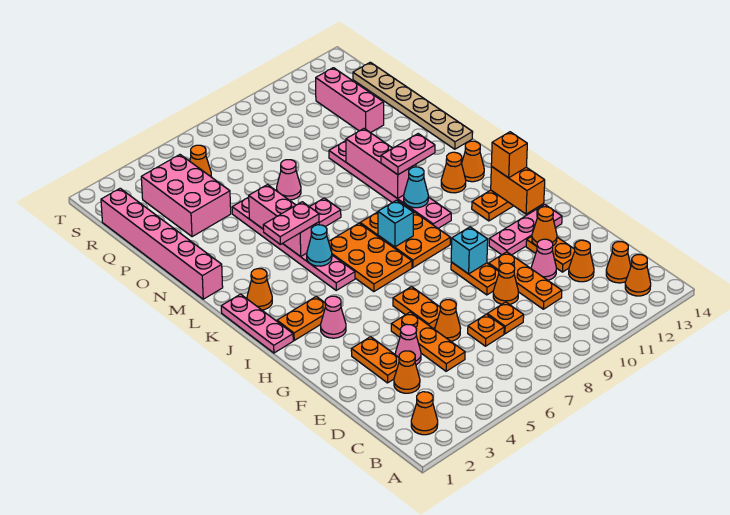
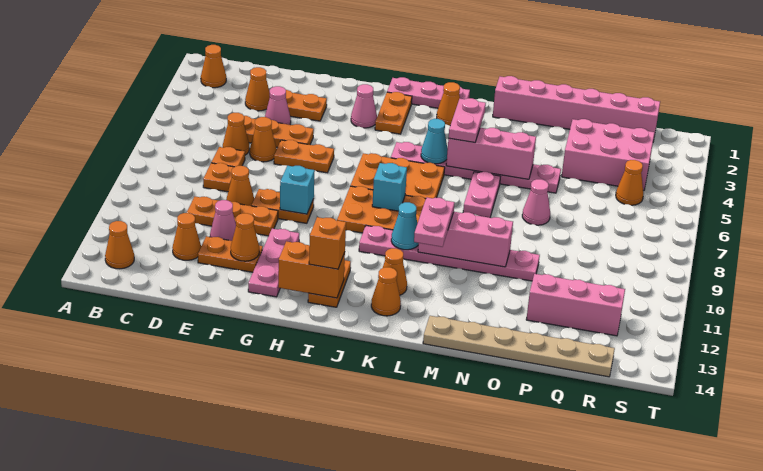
orange cone C13 level 1 -> orange cone D6 level 1

